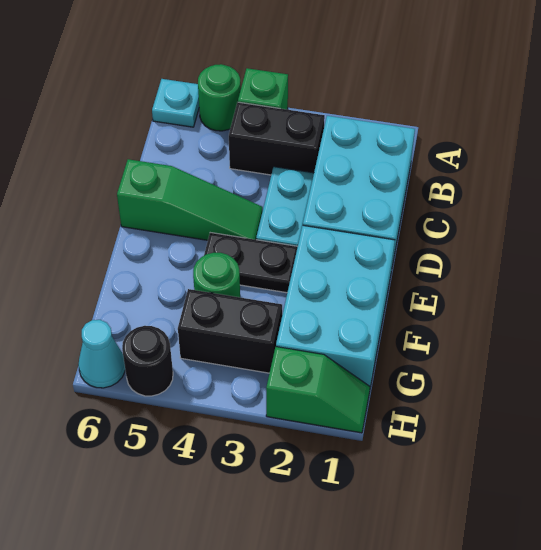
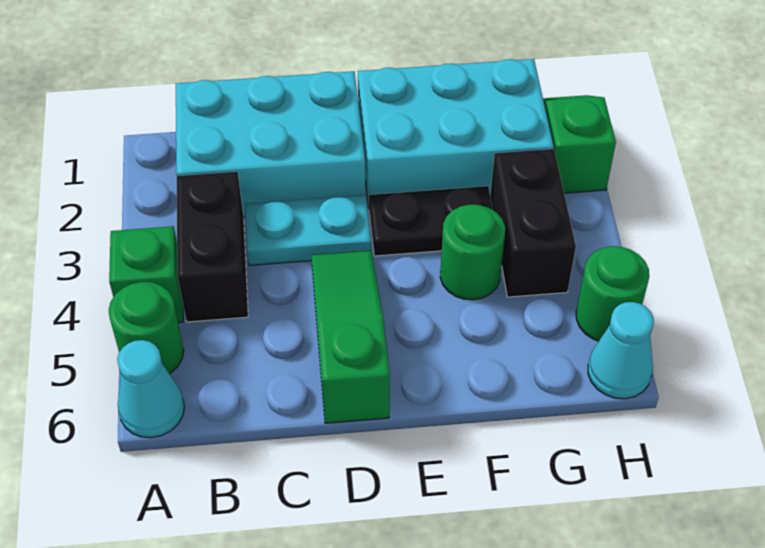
cyan plate A6 level 1 -> cyan cone A6 level 1
black plate E3:E4 level 1 -> black plate E3:F3 level 1
black round brick H5 level 1 -> green round brick H5 level 1

